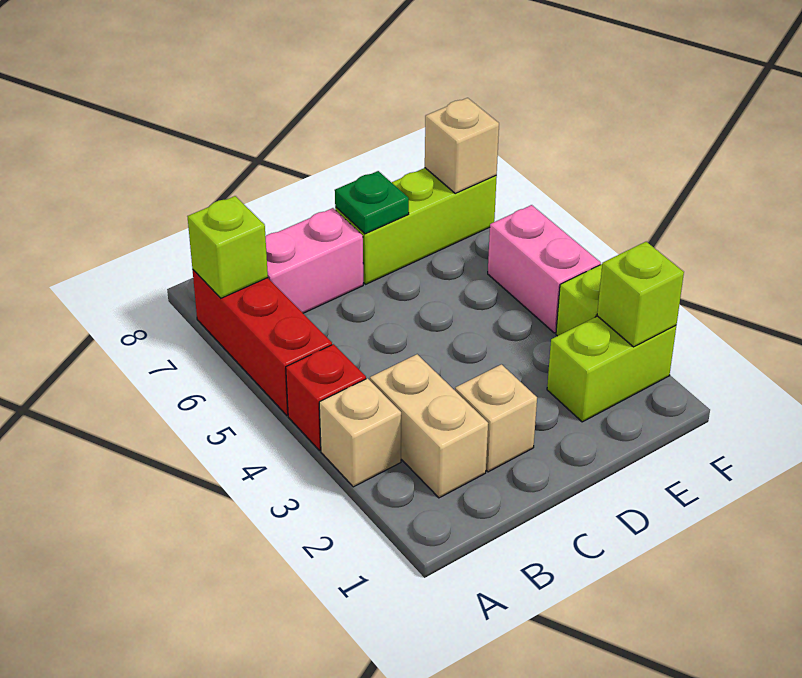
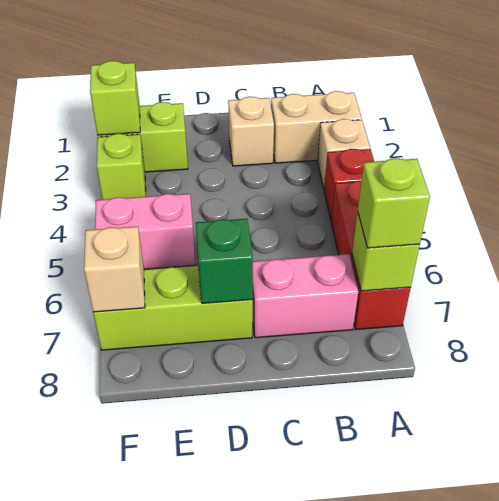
none -> lime brick A7 level 3
tan brick B2:B3 level 1 -> tan brick A2:B2 level 1
green plate D7 level 2 -> green brick D7 level 2
pink brick F4:F5 level 1 -> pink brick E5:F5 level 1

